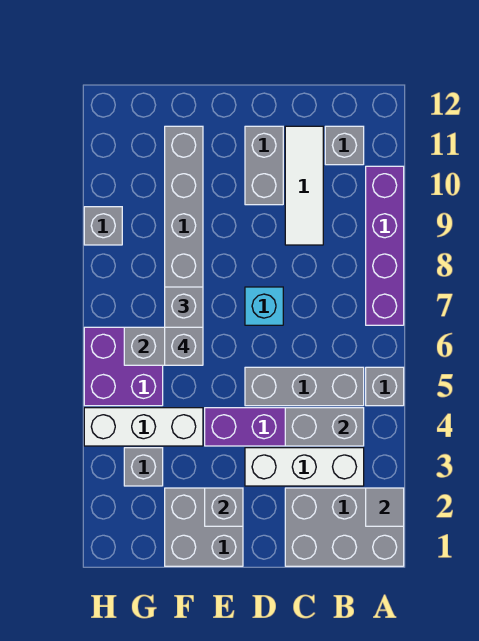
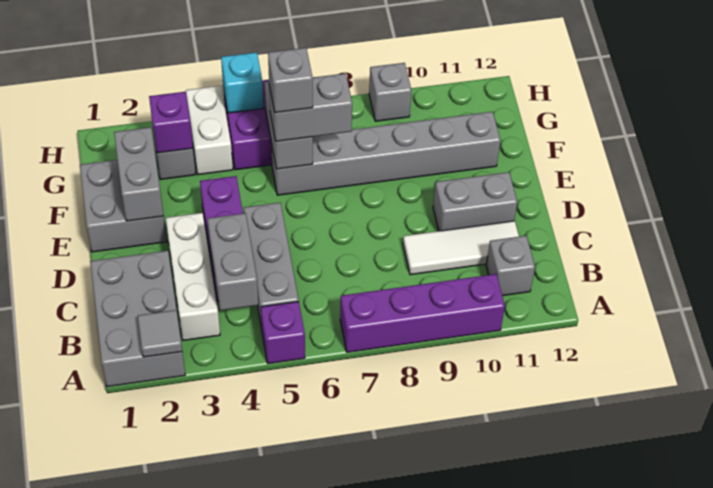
grey brick A5 level 1 -> purple brick A5 level 1
cyan brick D7 level 1 -> cyan brick H5 level 2
grey brick E2 level 2 -> grey brick E2:F2 level 2
white brick F4:H4 level 1 -> white brick G4:H4 level 1
none -> purple brick G3 level 2

